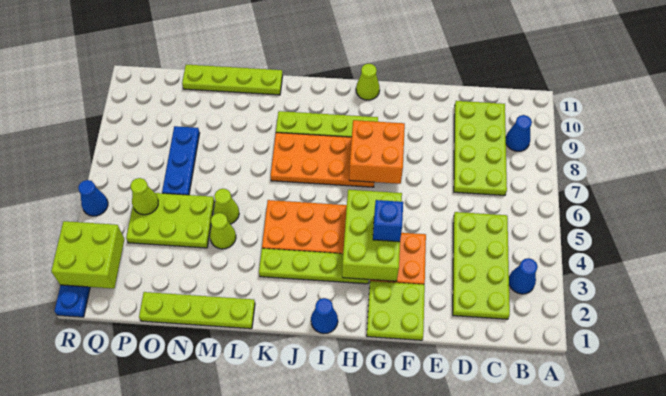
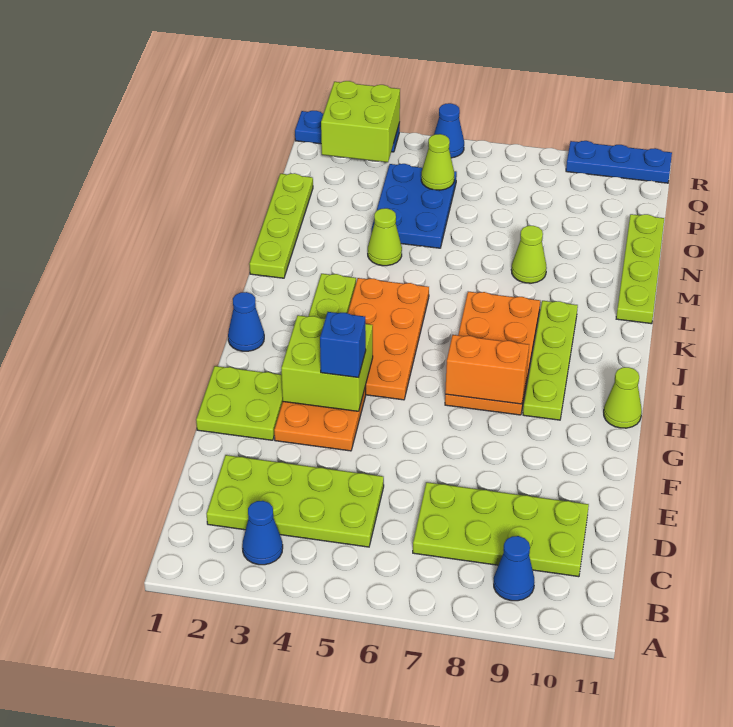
lime brick G3:H5 level 2 -> lime brick G3:H4 level 2
orange brick G7:H8 level 2 -> orange brick H7:H8 level 2
lime cone M5 level 1 -> lime cone M8 level 1
lime plate N4:P5 level 1 -> blue plate N4:P5 level 1
blue plate O6:O8 level 1 -> blue plate R9:R11 level 1

